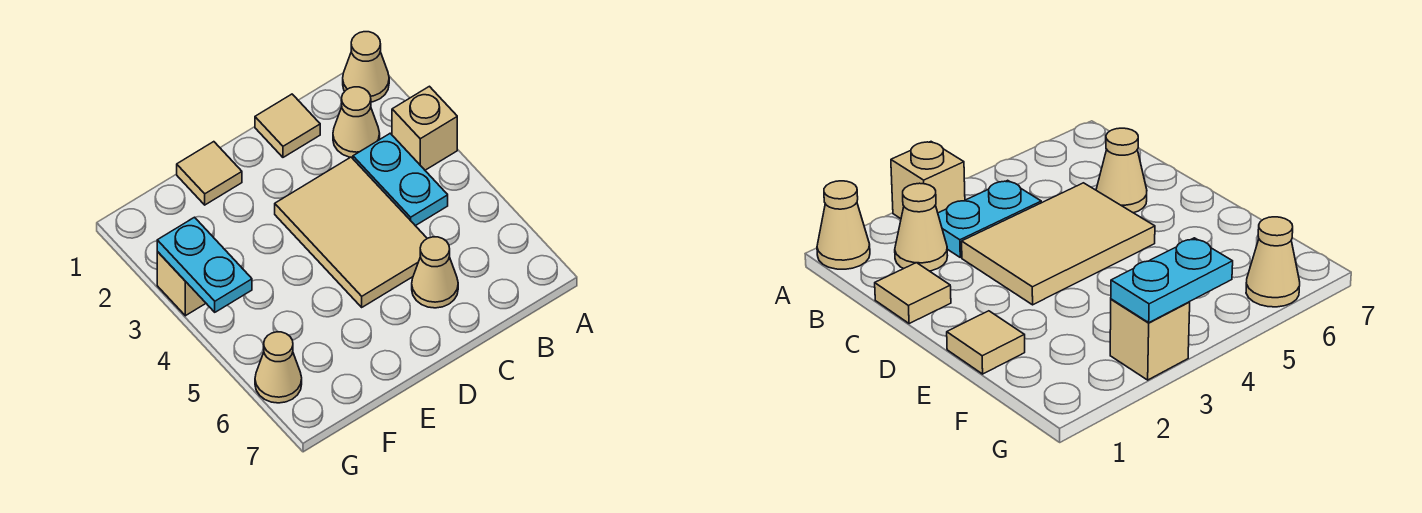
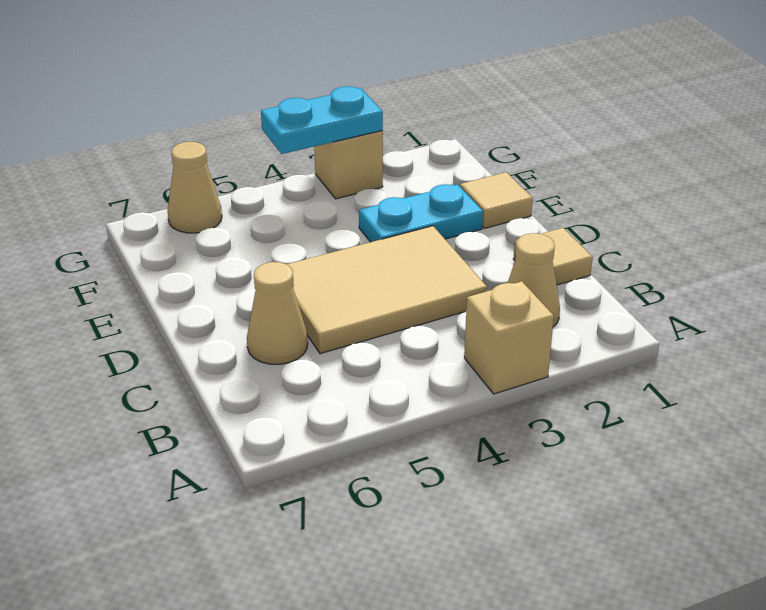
tan cone A1 level 1 -> none
cyan plate B3:B4 level 1 -> cyan plate E2:E3 level 1

